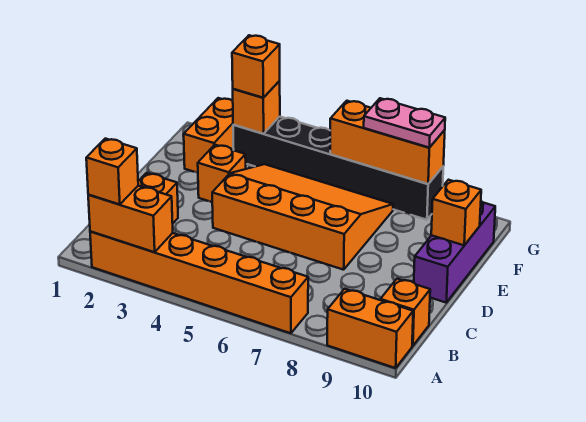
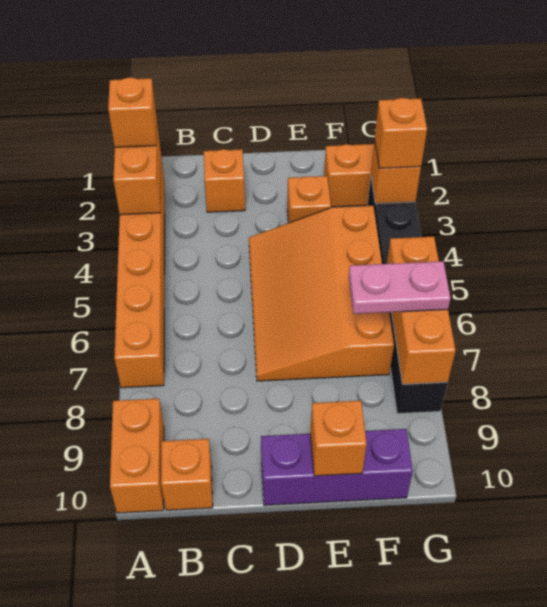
orange slope D4:F7 level 1 top D -> orange slope D4:F7 level 1 top F
pink plate G7:G8 level 3 -> pink plate F7:G7 level 3

